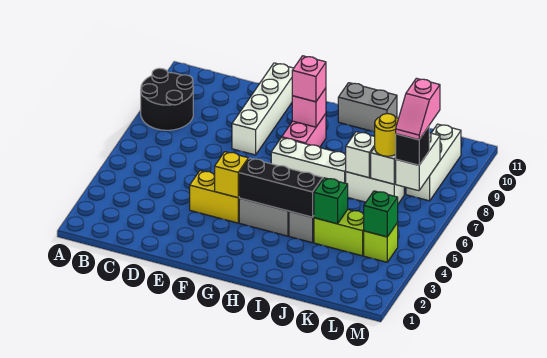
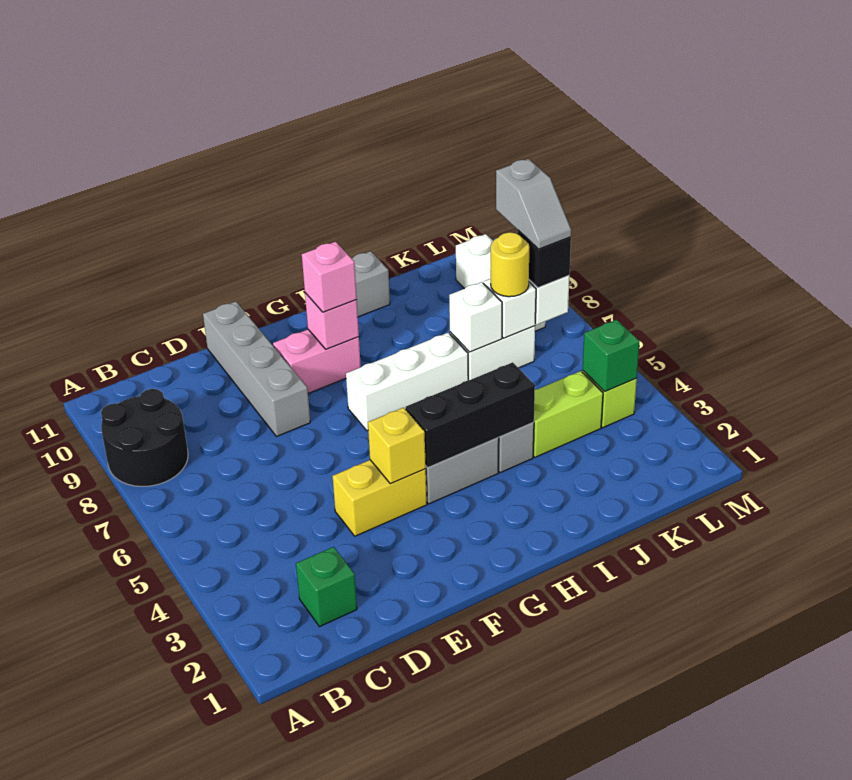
white brick E8:E11 level 1 -> grey brick E8:E11 level 1
pink brick G8:G9 level 1 -> pink brick F9:G9 level 1
green brick J4 level 2 -> green brick C2 level 1
pink slope L7:L8 level 4 top 8 -> grey slope L7:L8 level 4 top 8

